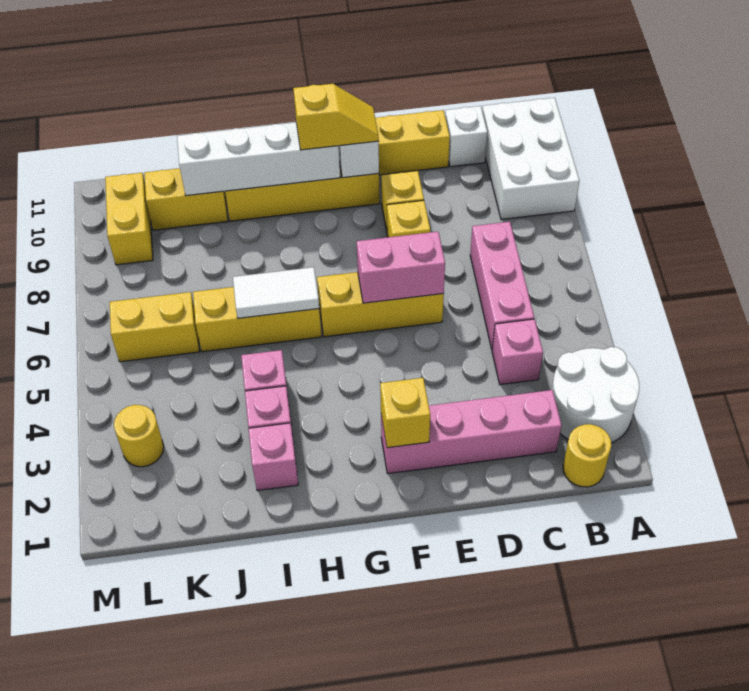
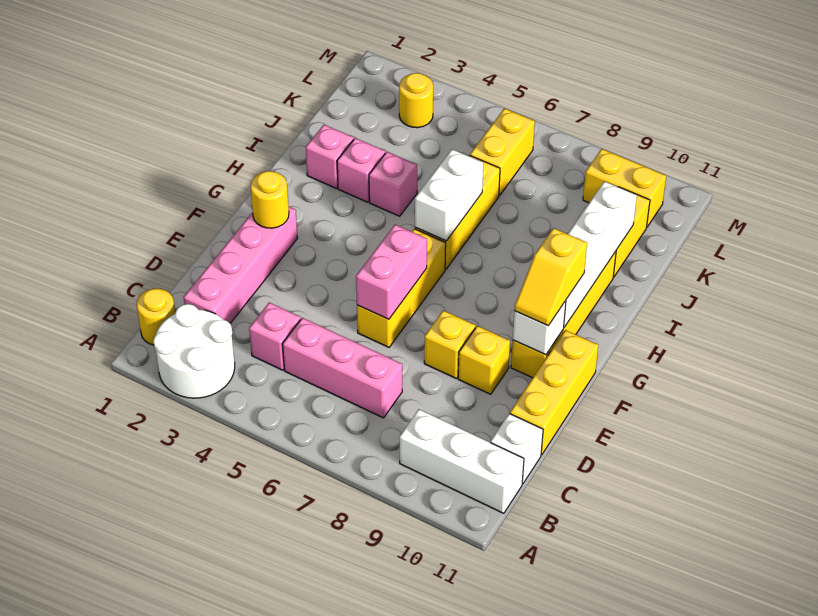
white brick A9:B11 level 1 -> white brick B9:B11 level 1
yellow brick F2 level 2 -> yellow round brick F2 level 2
white tile H6:I6 level 2 -> white brick H6:I6 level 2

